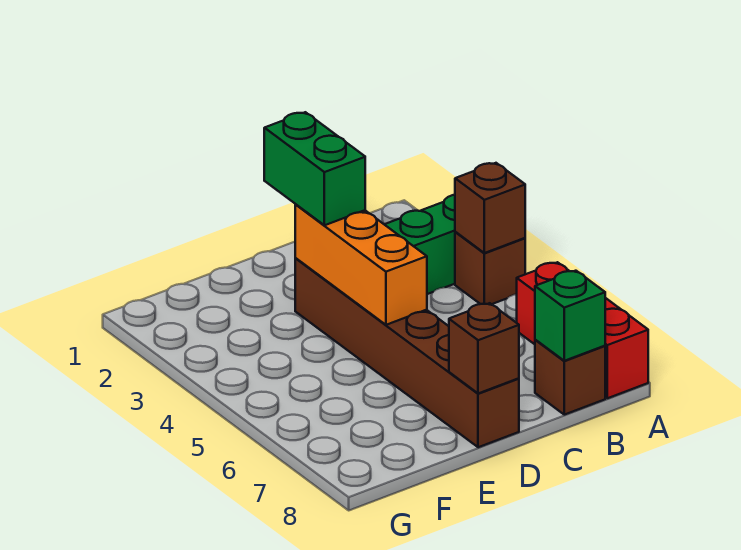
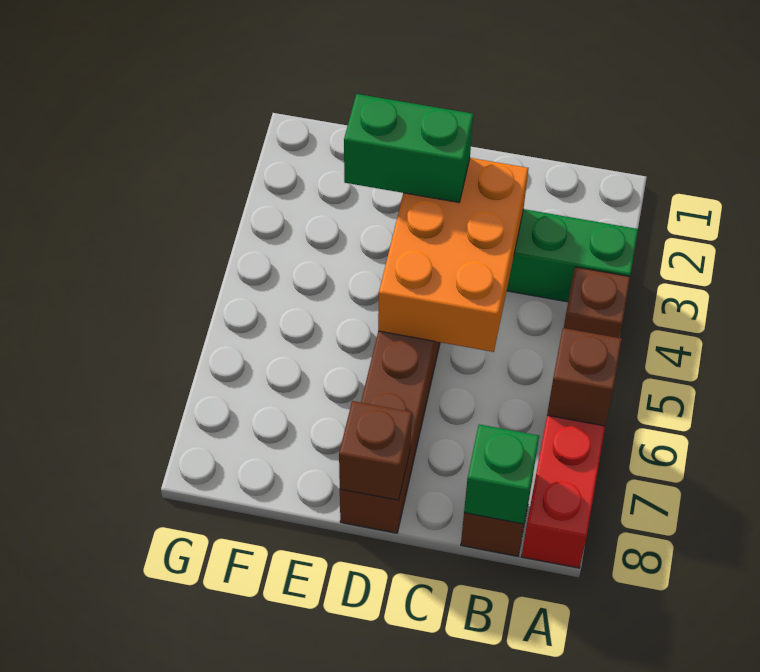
brown brick A4 level 2 -> brown brick A6 level 2
green brick D2:D3 level 3 -> green brick D3:E3 level 3
orange brick D3:D5 level 2 -> orange brick C3:D5 level 2

